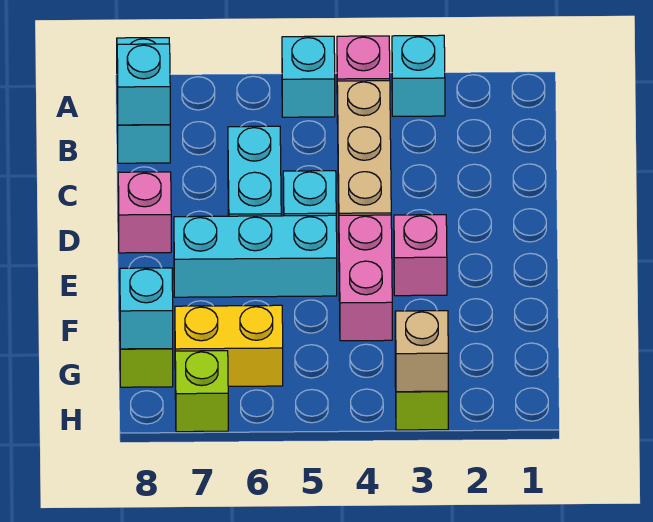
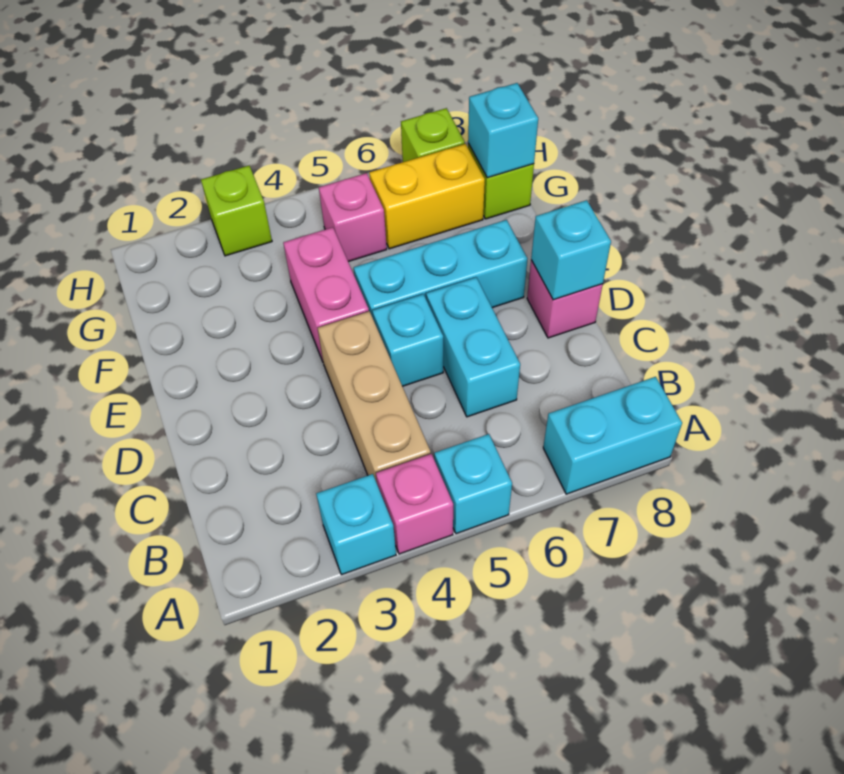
cyan brick A8:B8 level 1 -> cyan brick A7:A8 level 1
cyan brick B8 level 2 -> cyan brick D8 level 2
pink brick E3 level 1 -> pink brick G5 level 1
tan brick H3 level 2 -> none

